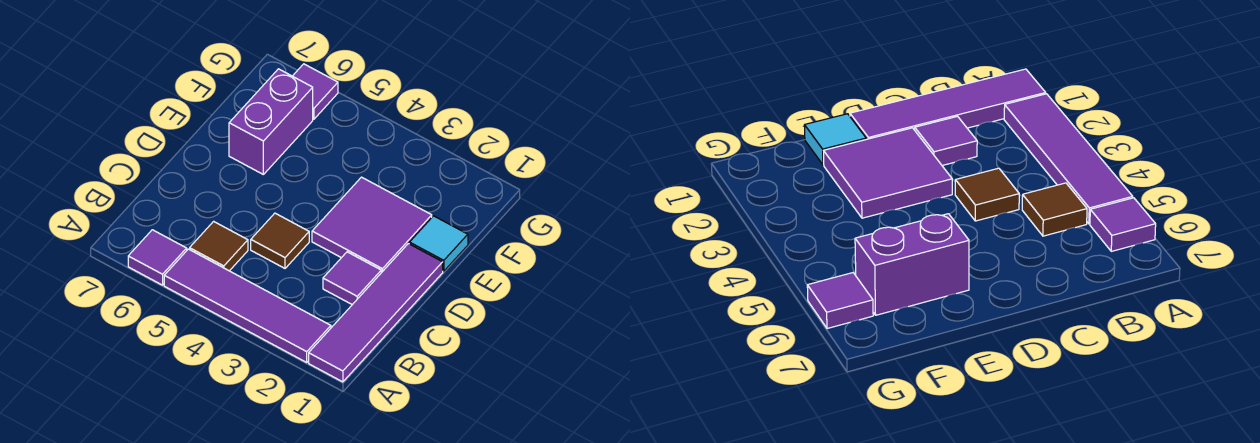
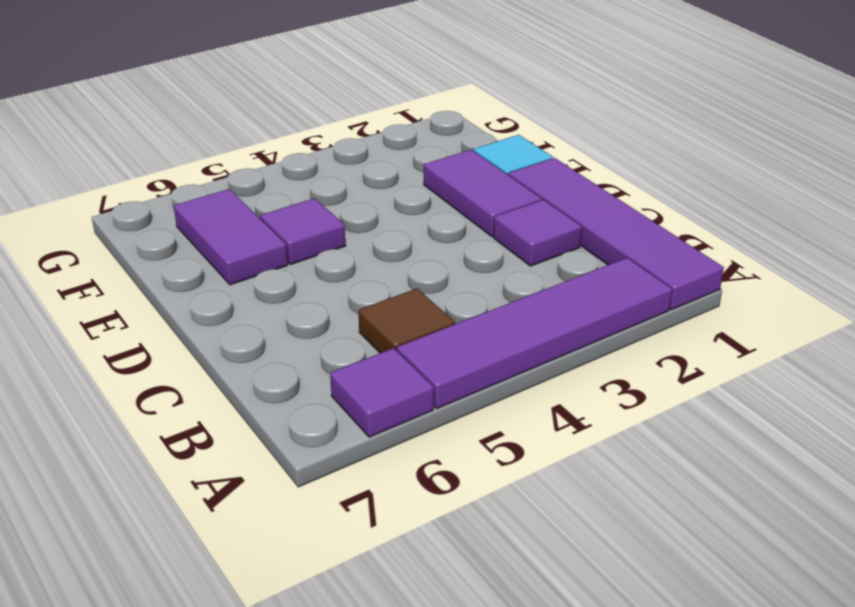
brown tile C4 level 1 -> none
purple tile D2:E3 level 1 -> purple tile D2:E2 level 1
purple brick E6:F6 level 1 -> purple tile E6:F6 level 1
purple tile G6 level 1 -> purple tile E5 level 1

